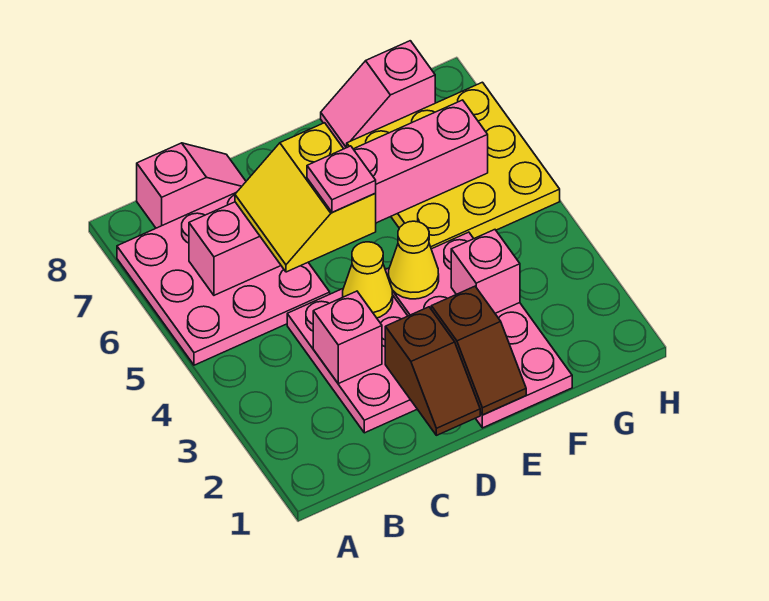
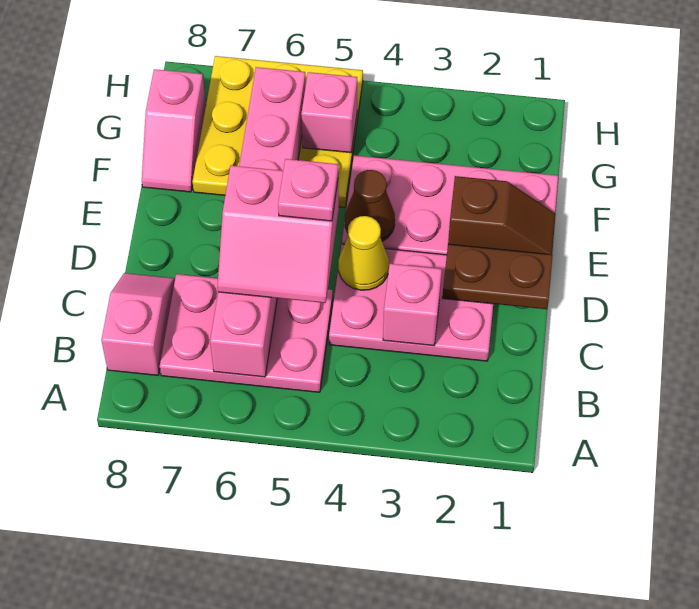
pink plate A5:C7 level 1 -> pink plate B5:C7 level 1
yellow slope C5:D6 level 3 top D -> pink slope C5:D6 level 3 top D
brown slope D1:D2 level 2 top 2 -> brown plate D1:D2 level 2
yellow cone E4 level 2 -> brown cone E4 level 2
pink brick F3 level 2 -> pink brick G5 level 2

